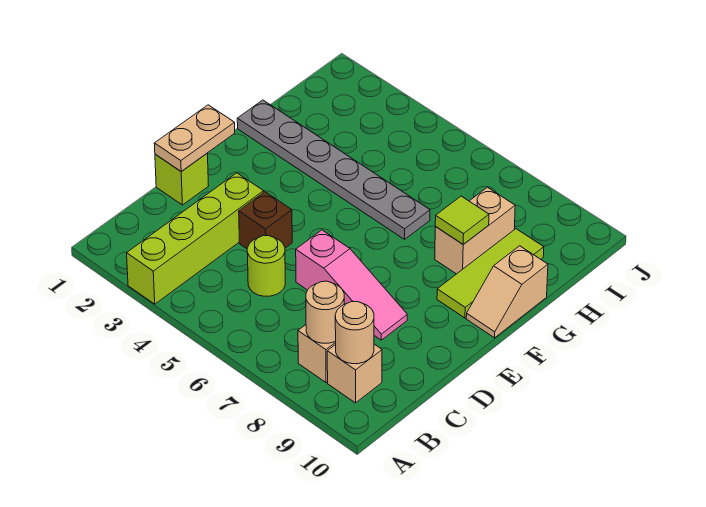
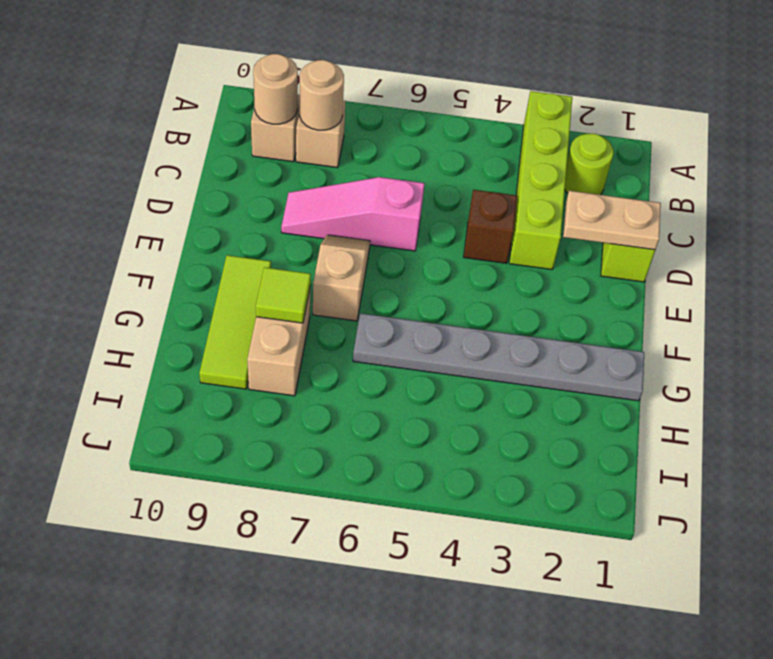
lime round brick C5 level 1 -> lime round brick B2 level 1
tan plate D1:E1 level 2 -> tan plate D1:D2 level 2
tan slope F10:G10 level 1 top G -> tan slope E7:F7 level 1 top F

